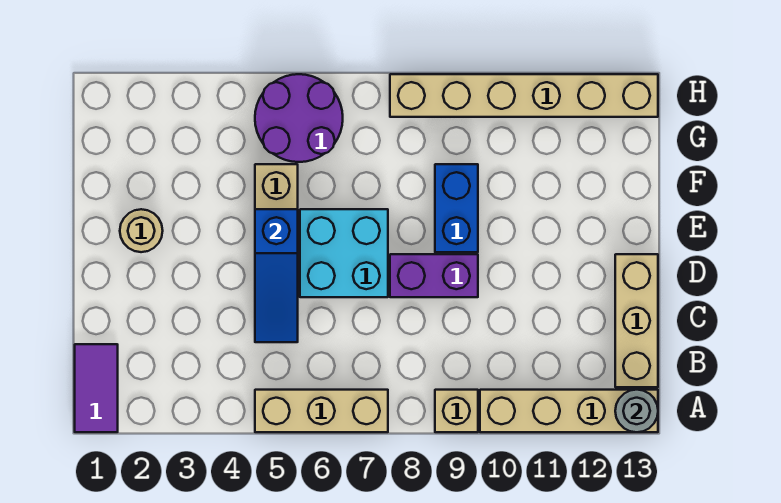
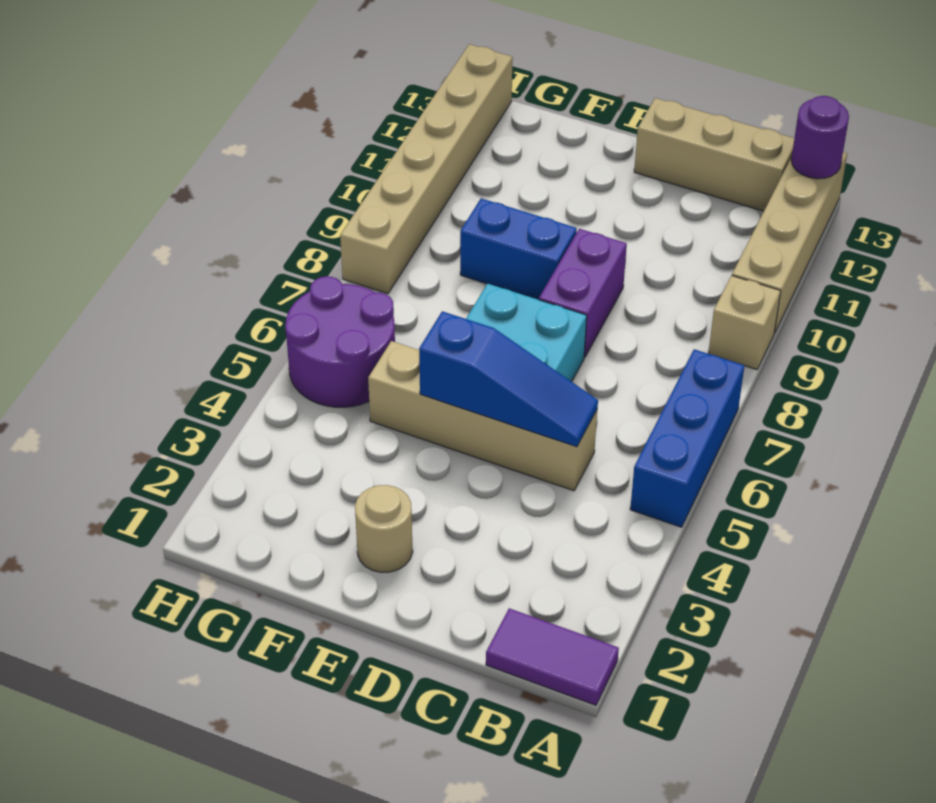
tan brick A5:A7 level 1 -> blue brick A5:A7 level 1
grey round brick A13 level 2 -> purple round brick A13 level 2

